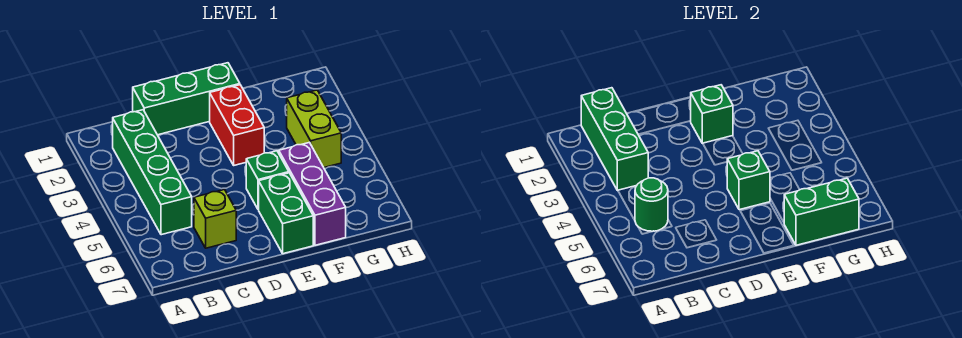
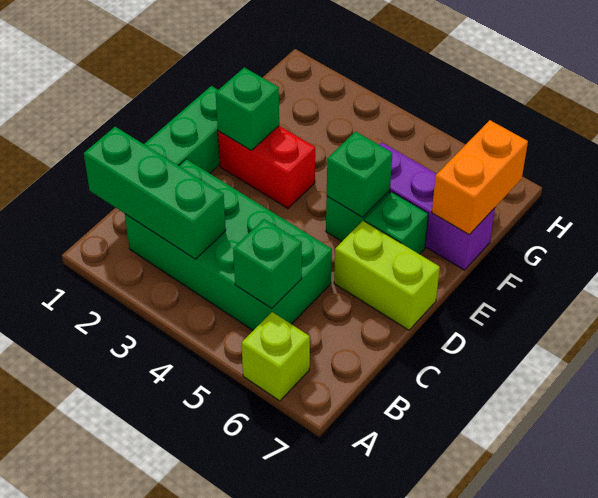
green brick B2:B5 level 1 -> green brick B2:C5 level 1
green round brick B5 level 2 -> green brick B5 level 2
lime brick C6 level 1 -> lime brick A6 level 1
green brick E6:E7 level 1 -> green brick E6 level 1
green brick F7:G7 level 2 -> orange brick F7:G7 level 2
lime brick G3:G4 level 1 -> lime brick D6:D7 level 1

